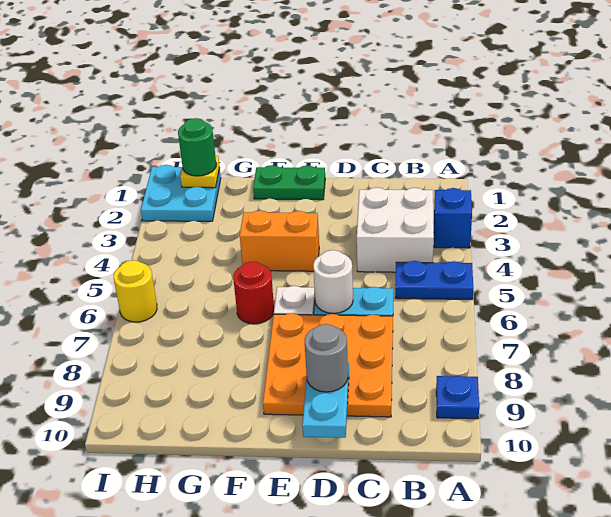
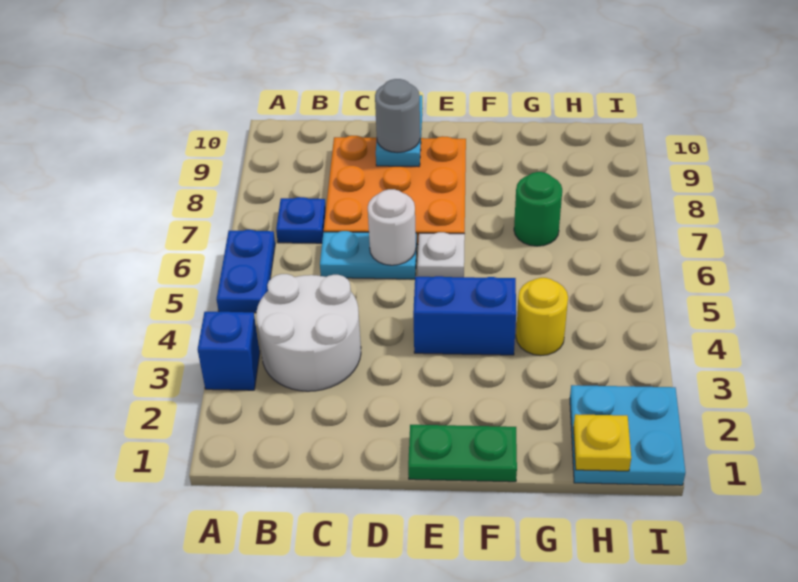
blue plate A5:B5 level 1 -> blue plate A5:A6 level 1
blue plate A9 level 1 -> blue plate B7 level 1
white brick B3:C4 level 1 -> white round brick B3:C4 level 1
orange brick E4:F4 level 1 -> blue brick E4:F4 level 1
red round brick F6 level 1 -> none
green round brick H1 level 3 -> green round brick G7 level 1
yellow round brick I6 level 1 -> yellow round brick G4 level 1

